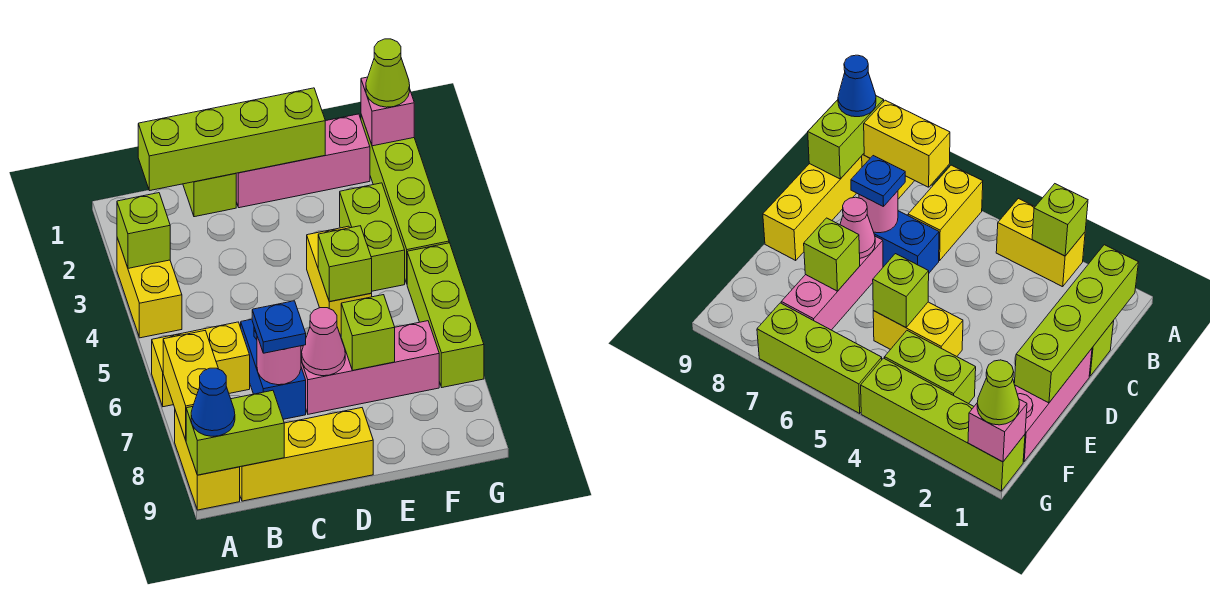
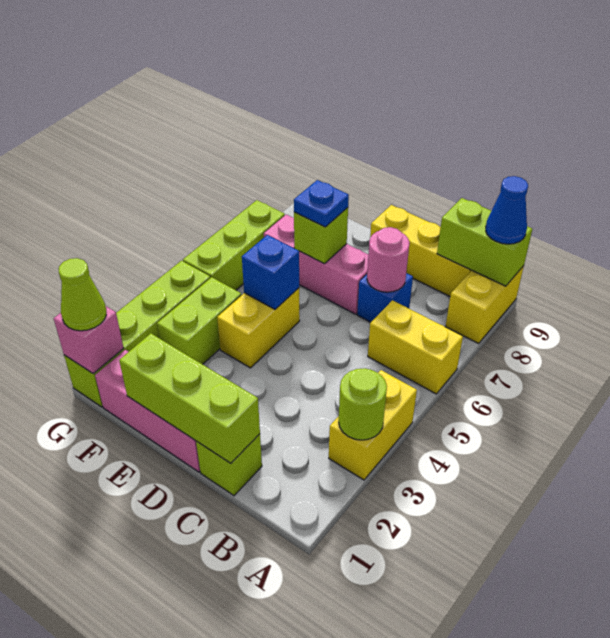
lime brick A3 level 2 -> lime round brick A3 level 2
yellow brick A7:A8 level 2 -> none
lime brick B1:E1 level 2 -> lime brick C1:E1 level 2
blue brick C6:C7 level 1 -> blue brick C7 level 1
blue plate C7 level 3 -> blue plate E7 level 3
pink cone D7 level 2 -> none
lime brick E5 level 2 -> blue brick E5 level 2

